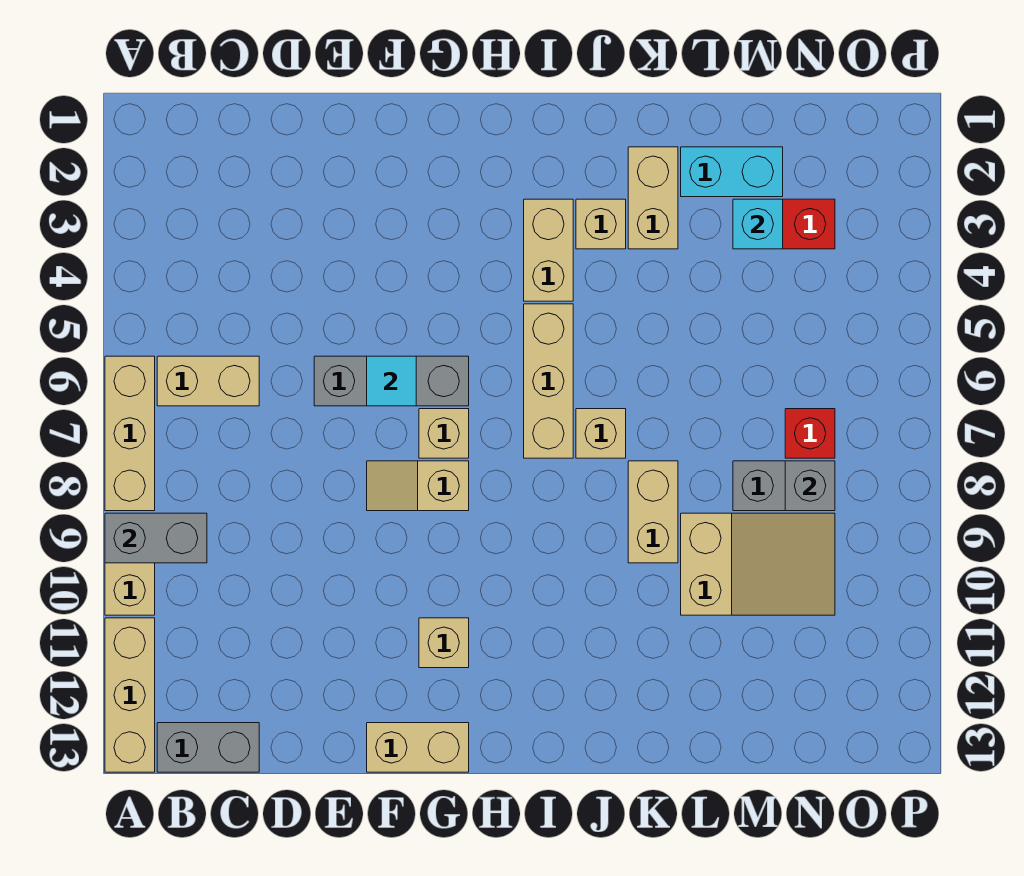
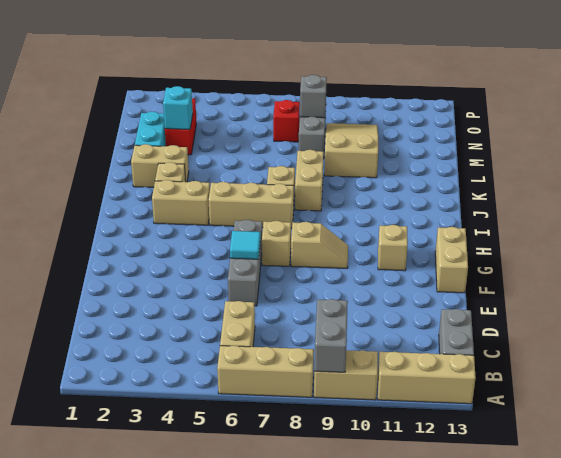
tan slope F8:G8 level 1 top G -> tan slope G8:G9 level 1 top 8
tan brick K8:K9 level 1 -> tan brick J8:K8 level 1

